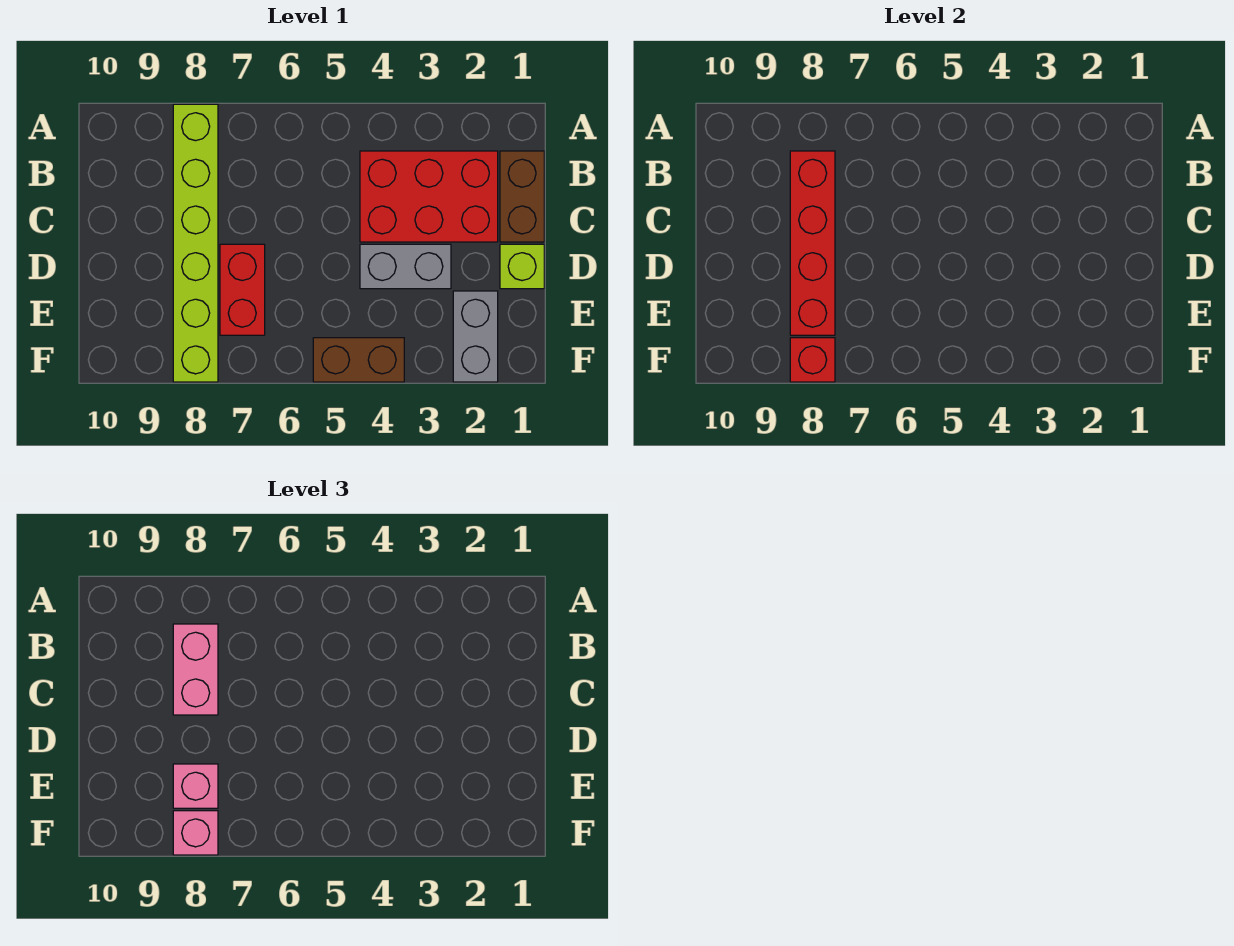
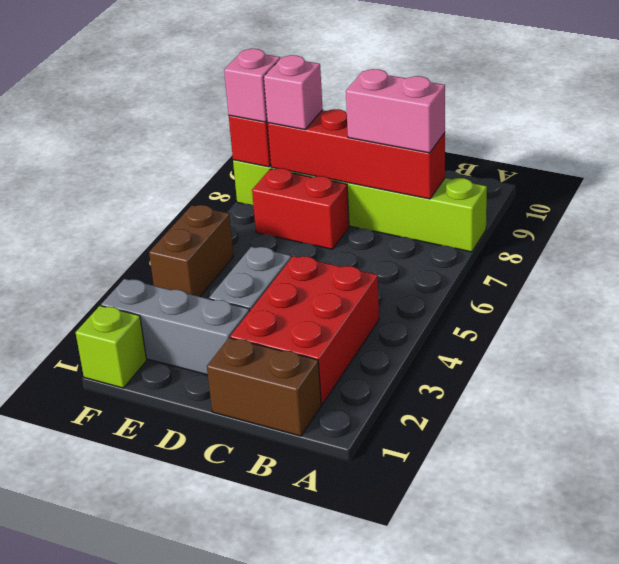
lime brick D1 level 1 -> lime brick F1 level 1
grey brick E2:F2 level 1 -> grey brick D2:F2 level 1

